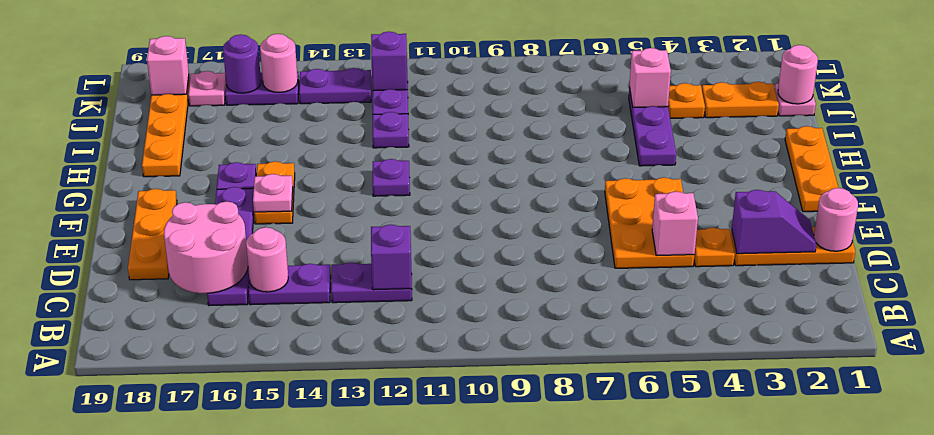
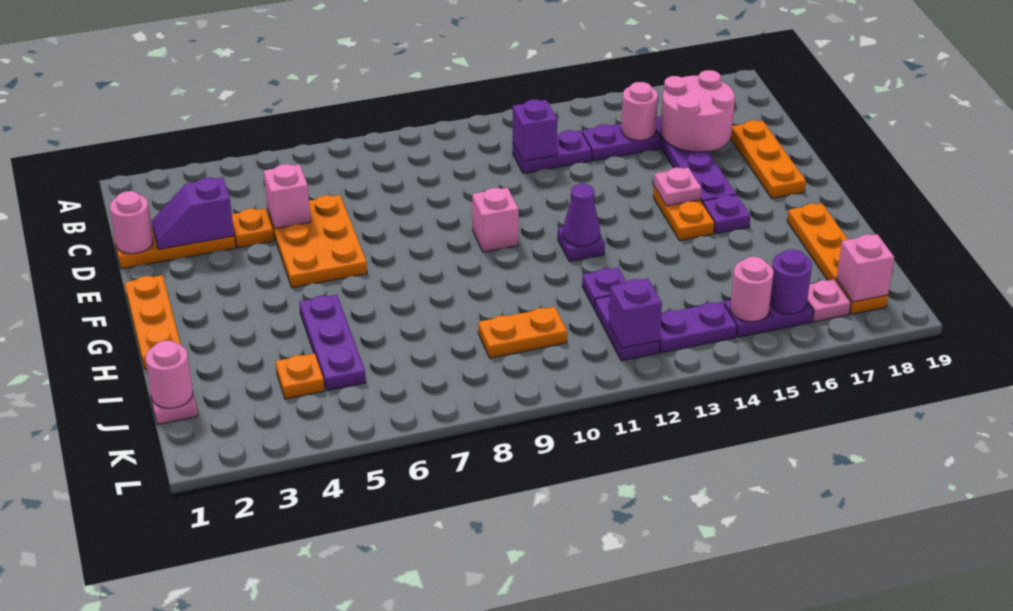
none -> purple cone G12 level 2
orange plate J2:J3 level 1 -> orange plate J9:J10 level 1
pink brick J5 level 2 -> pink brick F10 level 1

